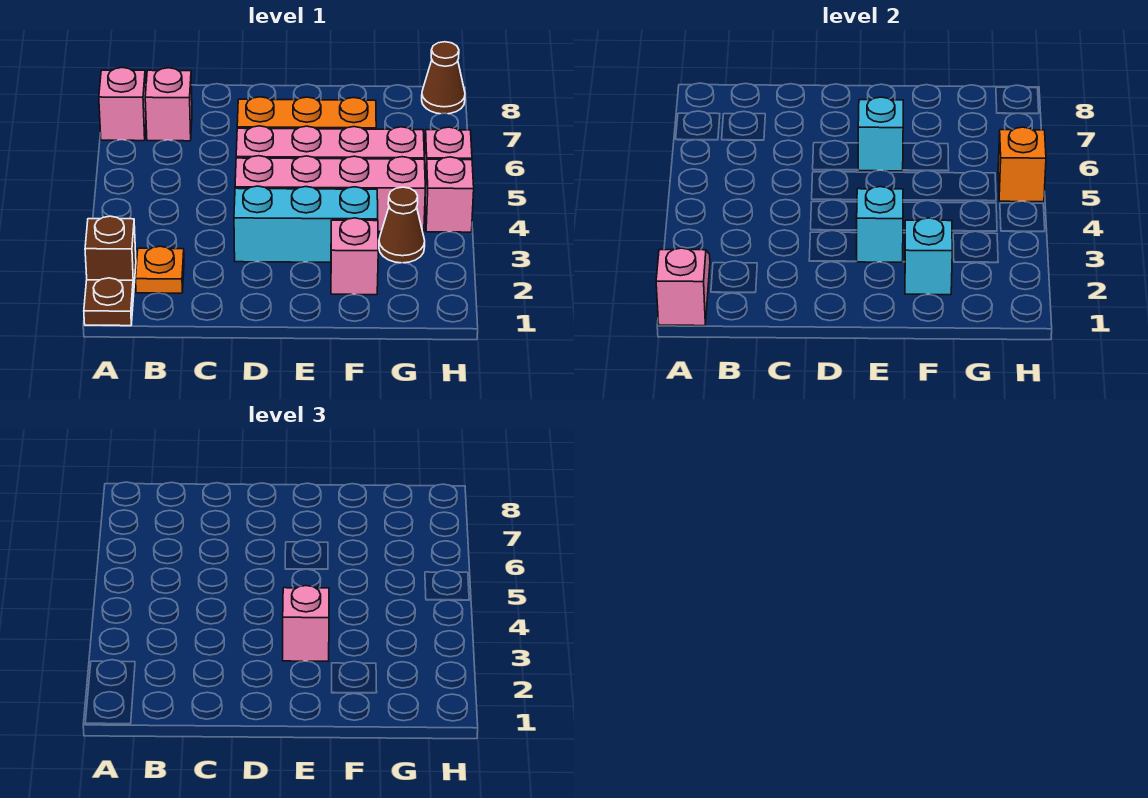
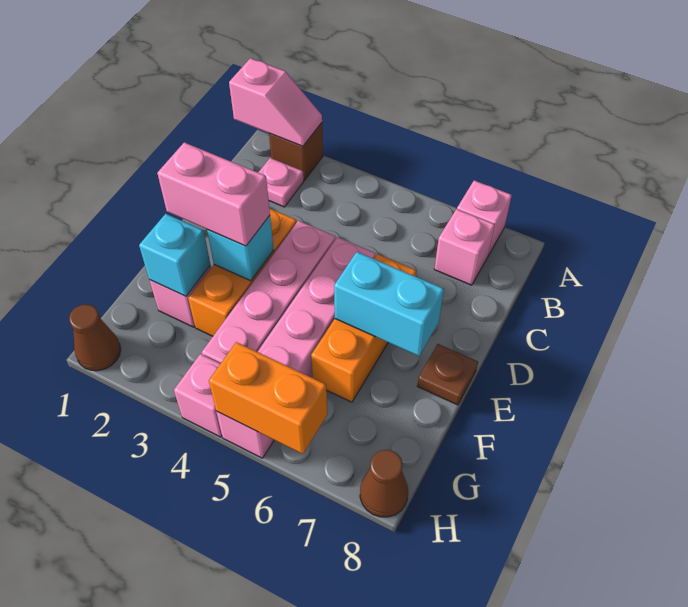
brown plate A1 level 1 -> brown plate E8 level 1
orange plate B2 level 1 -> pink plate B2 level 1
cyan brick D3:F3 level 1 -> orange brick D3:F3 level 1
pink brick E3 level 3 -> pink brick E2:E3 level 3
cyan brick E6 level 2 -> cyan brick E6:E7 level 2
brown cone G3 level 1 -> brown cone H1 level 1
orange brick H5 level 2 -> orange brick H5:H6 level 2

